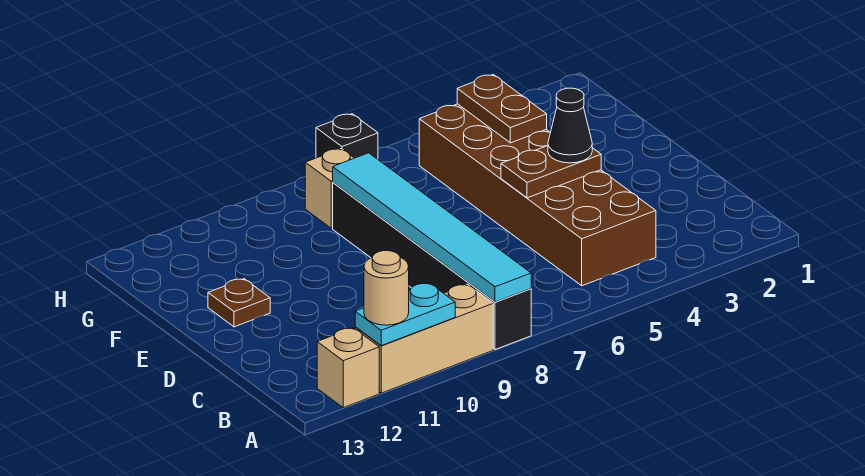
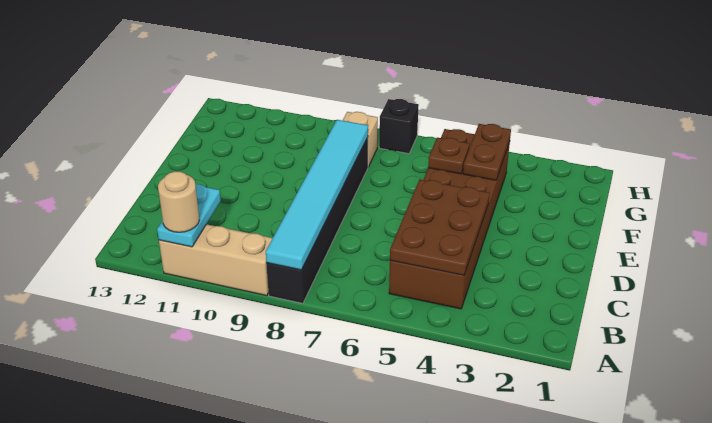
cyan plate A10:A11 level 2 -> cyan plate A11:B11 level 2
tan brick A12 level 1 -> none
brown plate D4:D5 level 2 -> brown plate B4:D5 level 2
black cone D4 level 3 -> none
brown plate E12 level 1 -> brown plate F5 level 2

